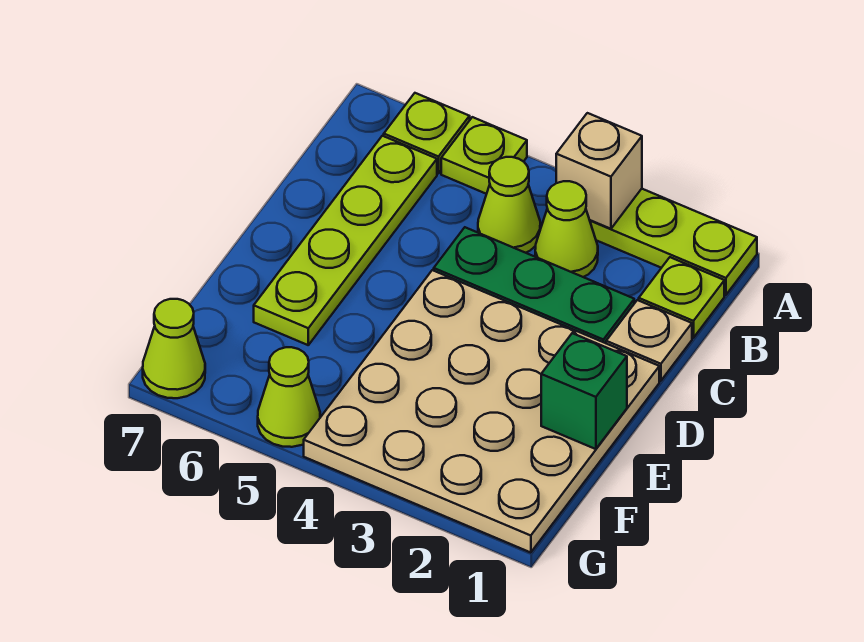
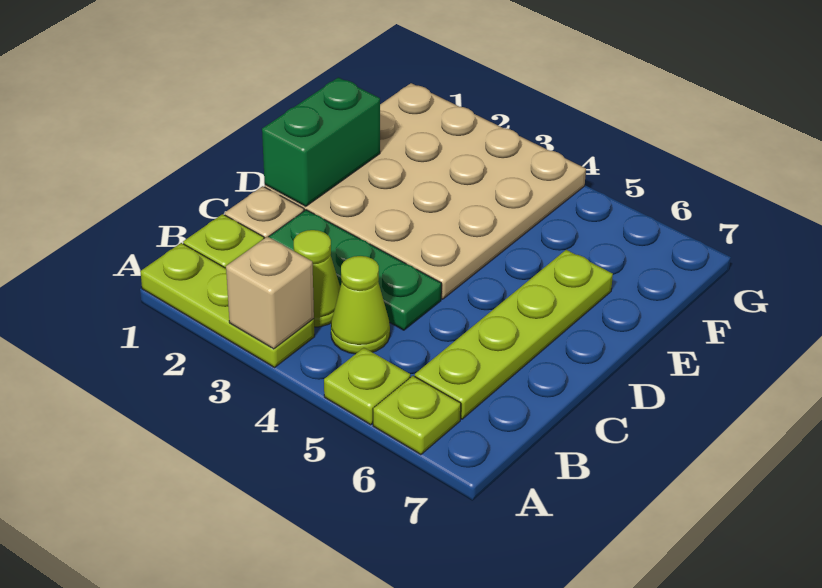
green brick E1 level 2 -> green brick D1:E1 level 2
lime cone G5 level 1 -> none
lime cone G7 level 1 -> none

